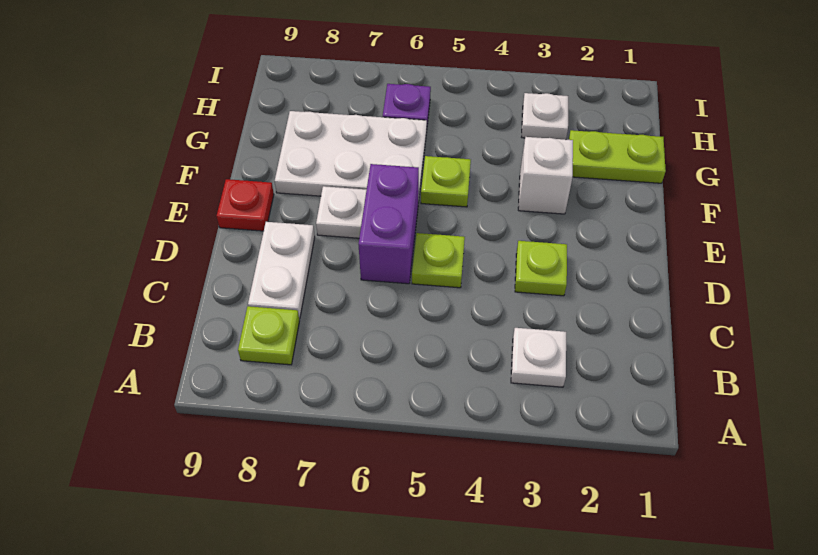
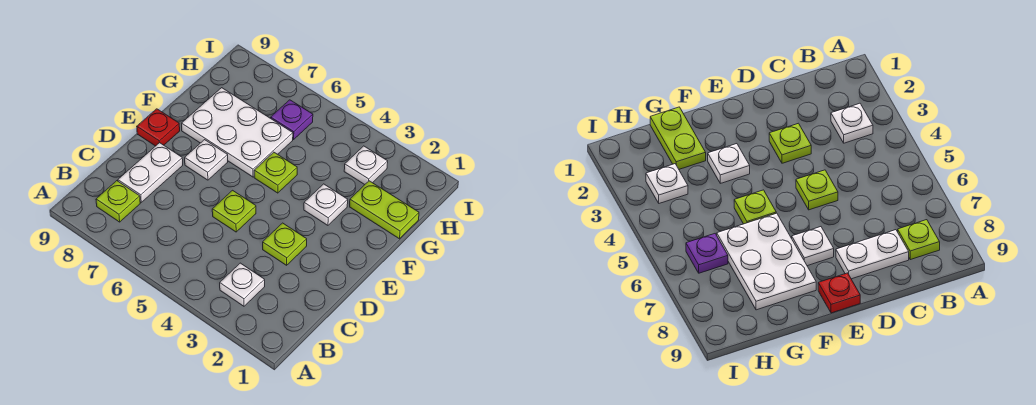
purple brick D6:E6 level 1 -> none
white brick F3 level 1 -> white plate F3 level 1

